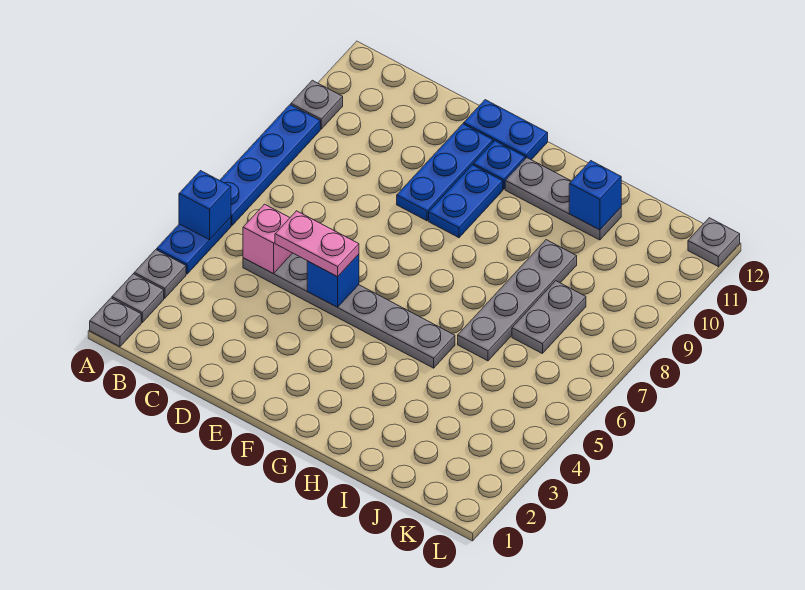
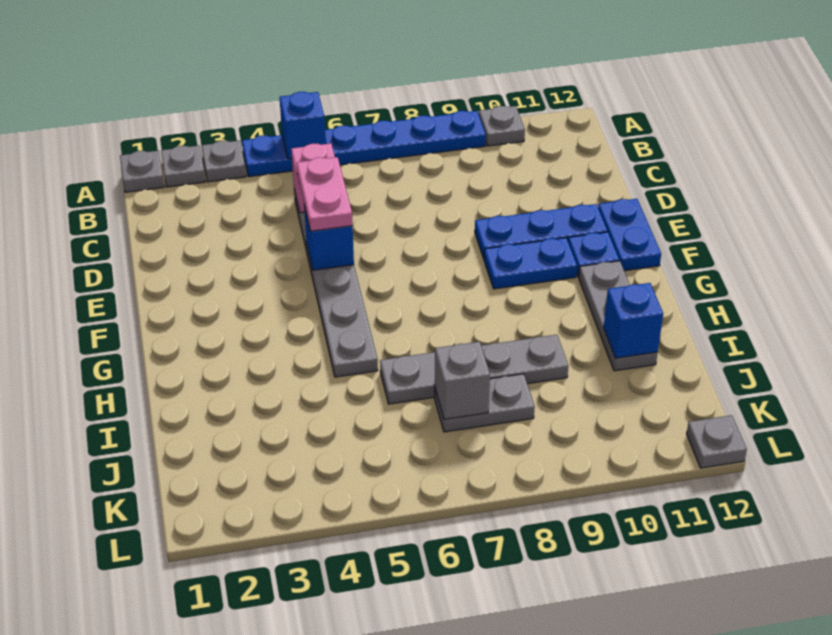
none -> grey brick J7 level 2

